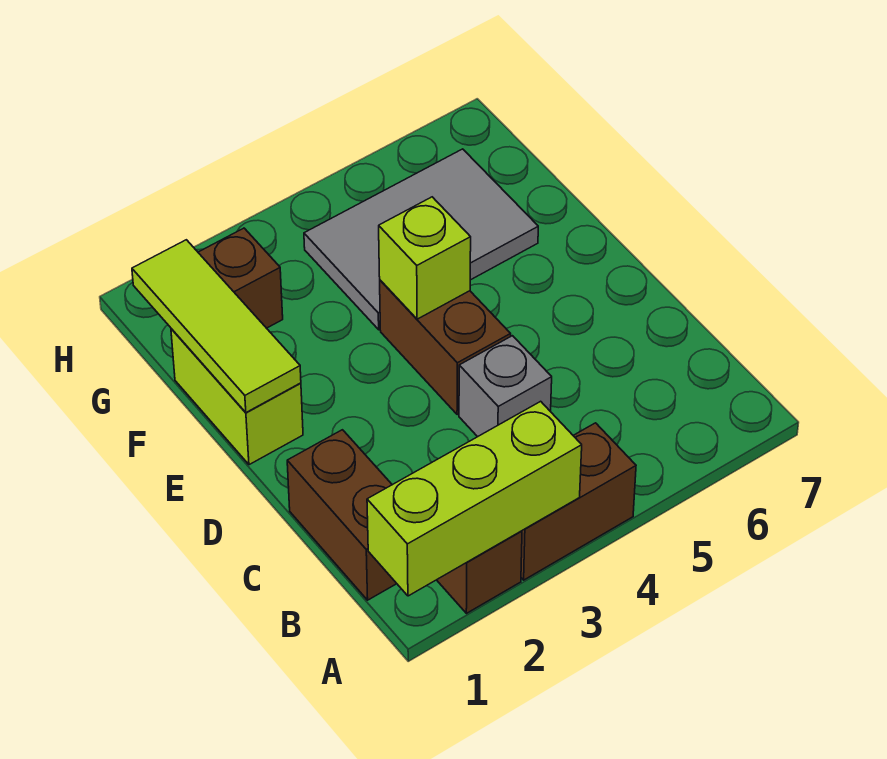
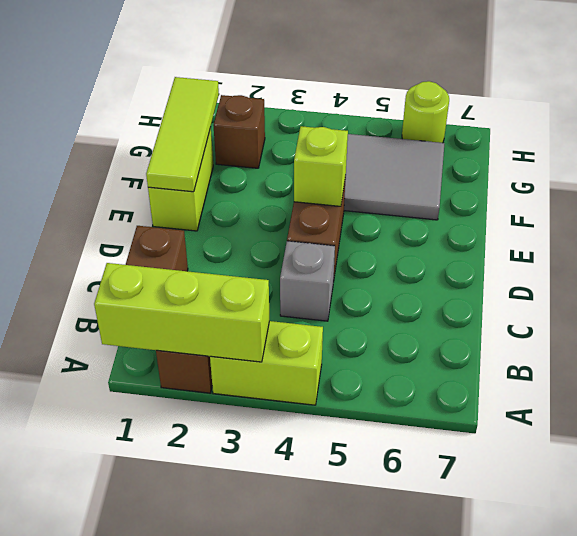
brown brick A3:A4 level 1 -> lime brick A3:A4 level 1
none -> lime round brick H6 level 1

